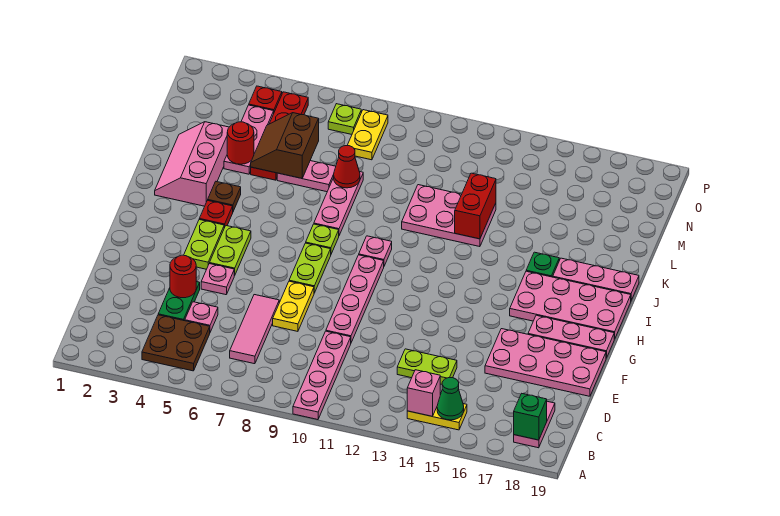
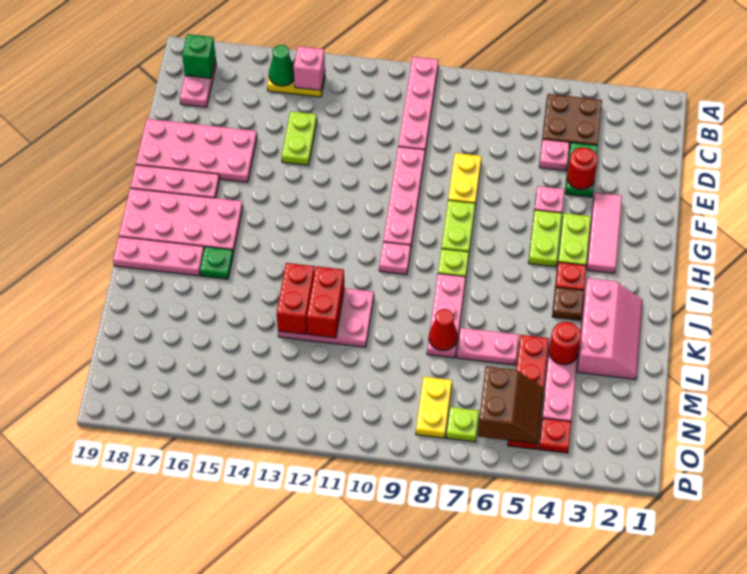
pink tile C7:E7 level 1 -> pink tile F3:H3 level 1
lime plate D13:D14 level 1 -> lime plate D14:E14 level 1
none -> red brick K12:L12 level 2
brown slope L5:M6 level 2 top 6 -> brown slope N5:O6 level 2 top 6

